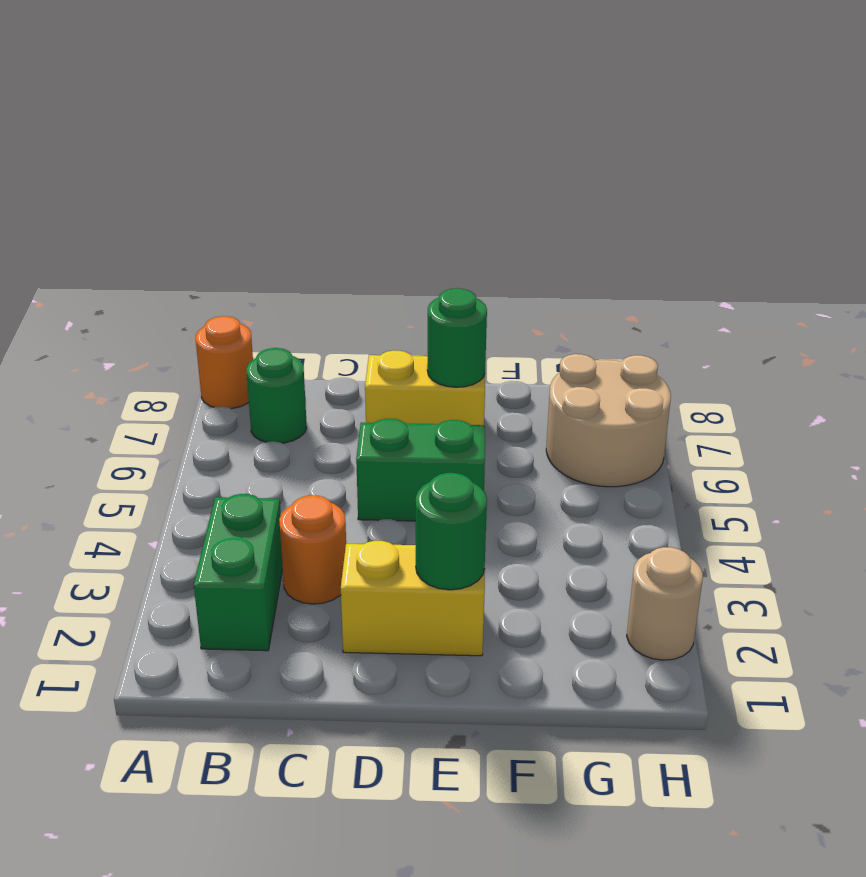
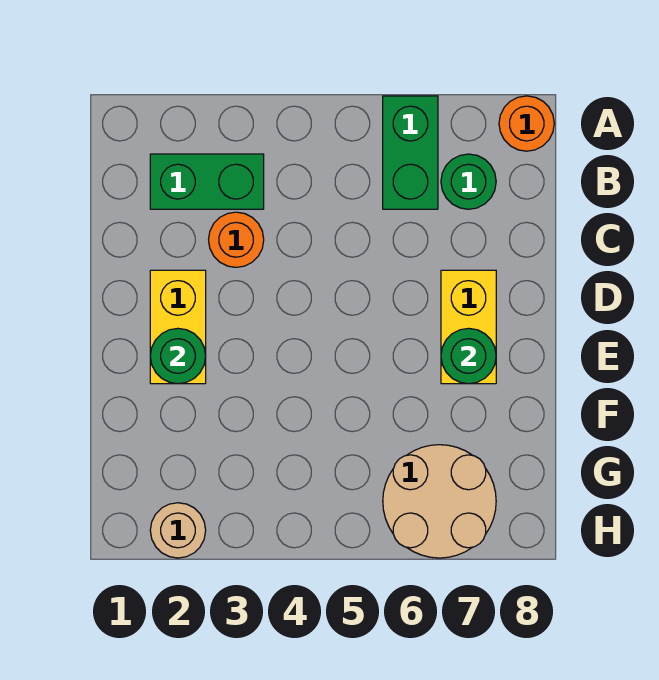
green brick D5:E5 level 1 -> green brick A6:B6 level 1

